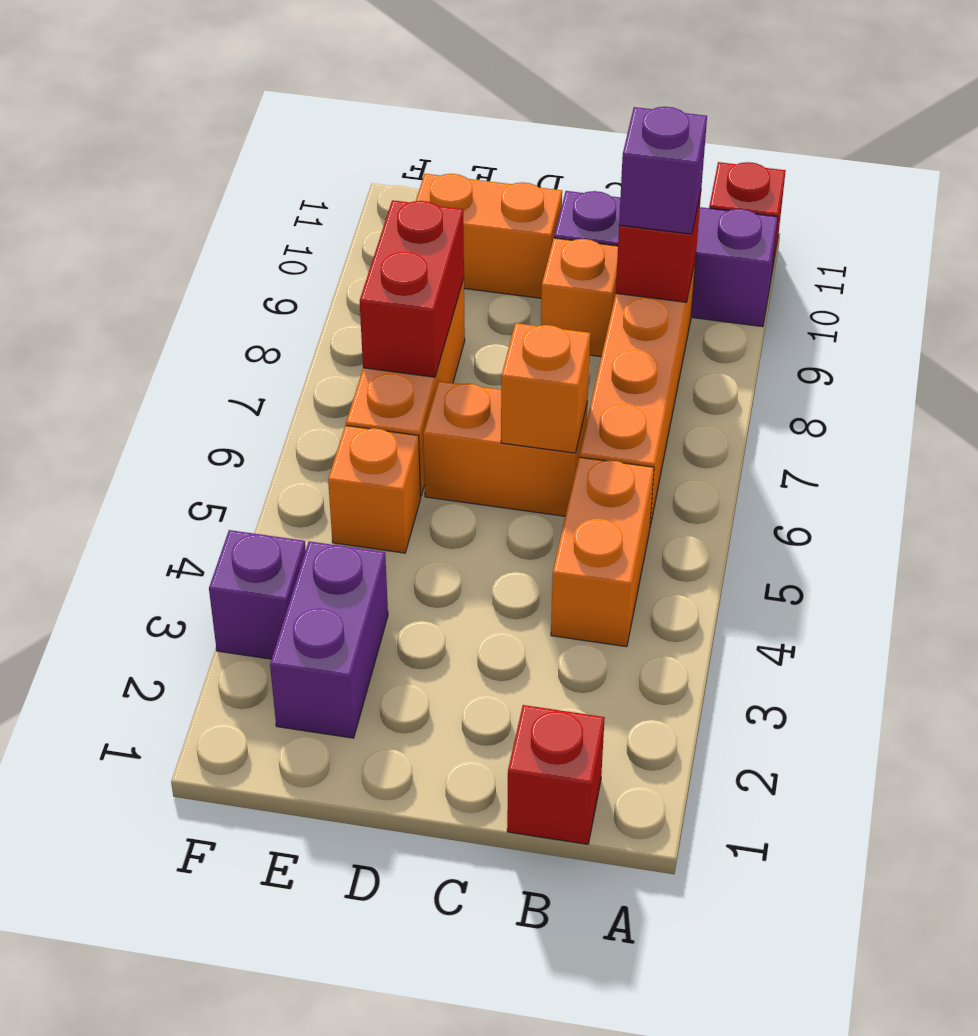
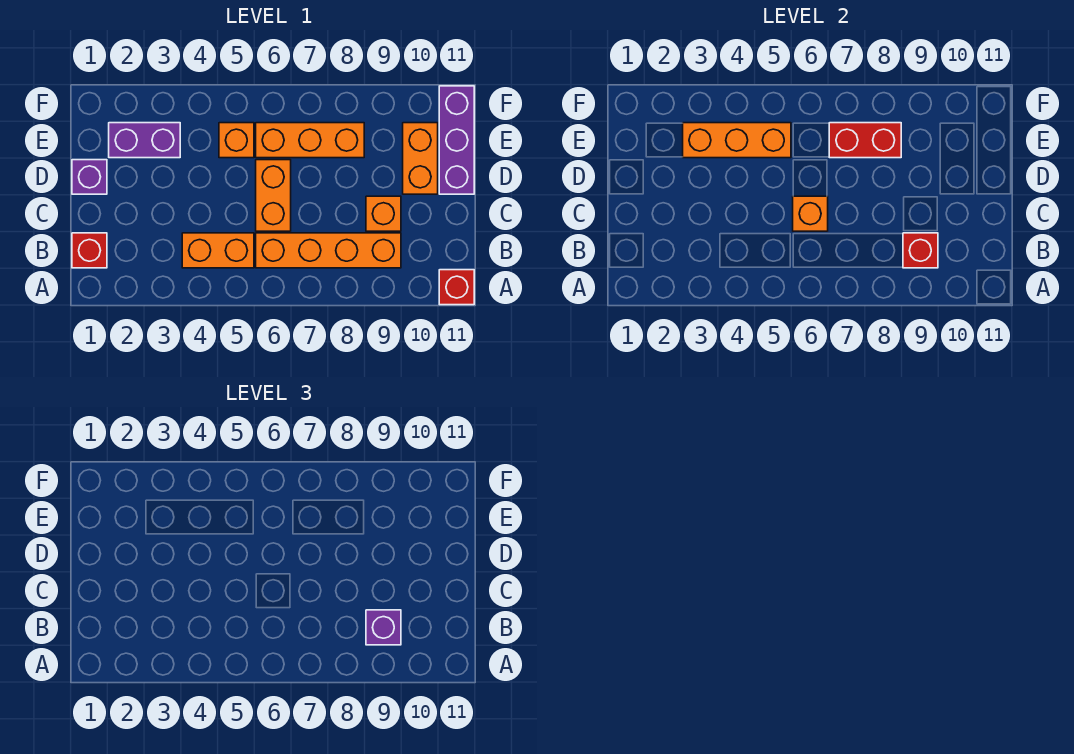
purple brick A10:C10 level 1 -> purple brick D11:F11 level 1
none -> orange brick E3:E5 level 2
purple brick F3 level 1 -> purple brick D1 level 1

